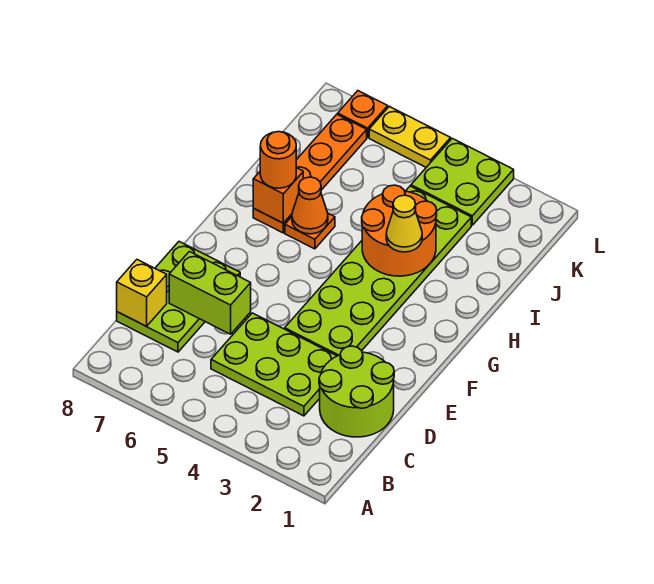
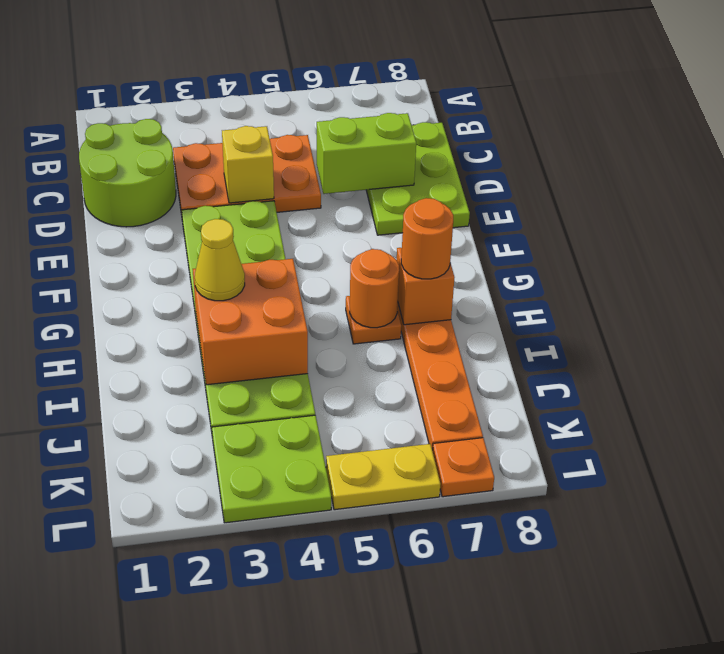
lime plate C3:D5 level 1 -> orange plate C3:D5 level 1
yellow brick C8 level 2 -> yellow brick D4 level 2
orange round brick H3:I4 level 2 -> orange brick H3:I4 level 2
orange cone H6 level 2 -> orange round brick H6 level 2

